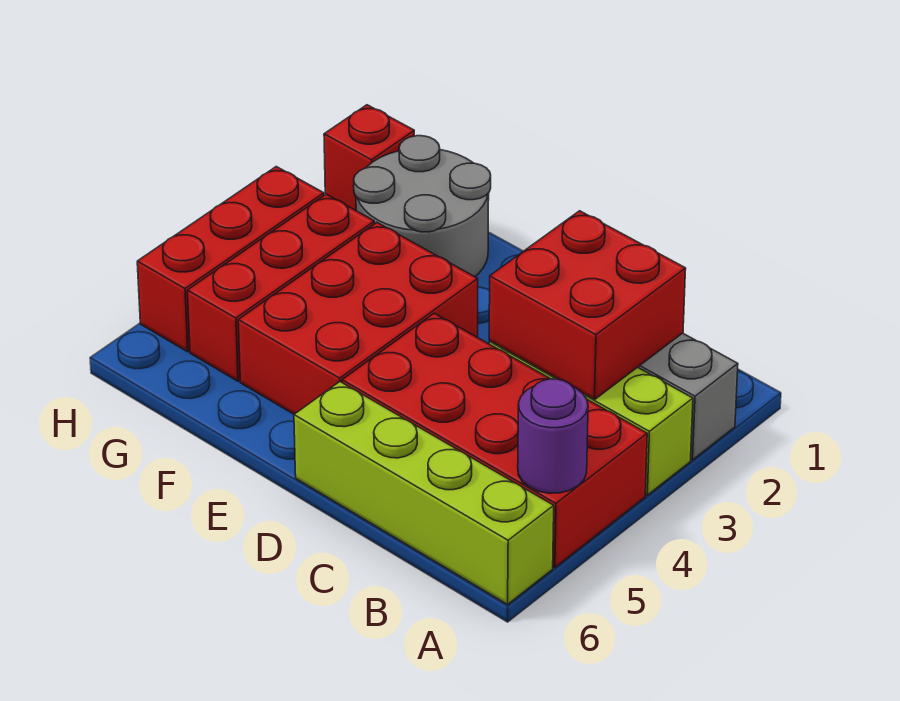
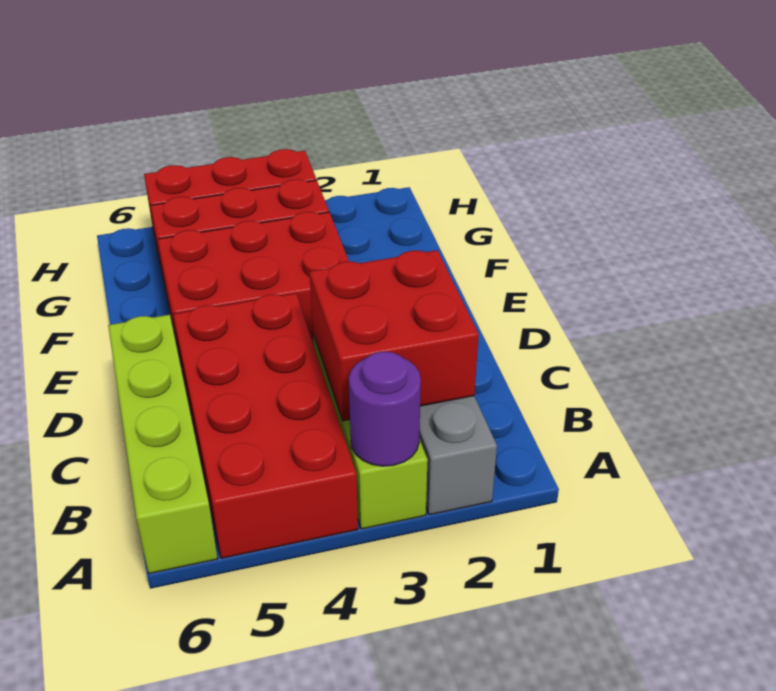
purple round brick A5 level 2 -> purple round brick A3 level 2
grey round brick F1:G2 level 1 -> none
red brick H1 level 1 -> none

